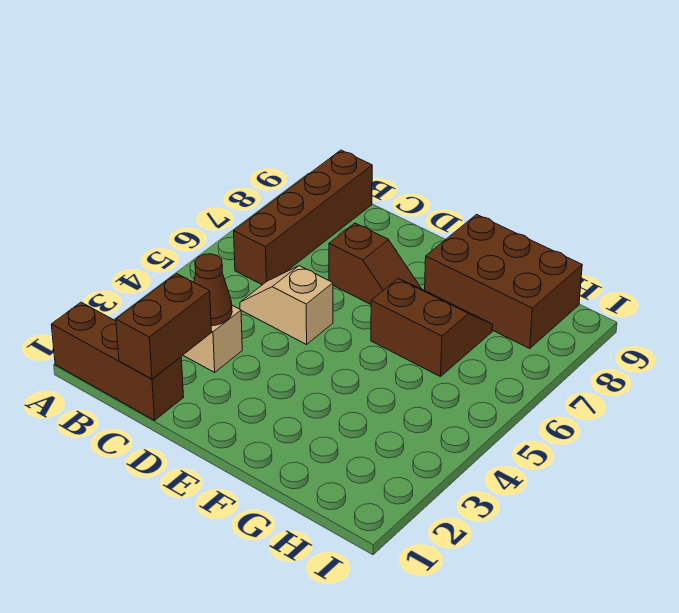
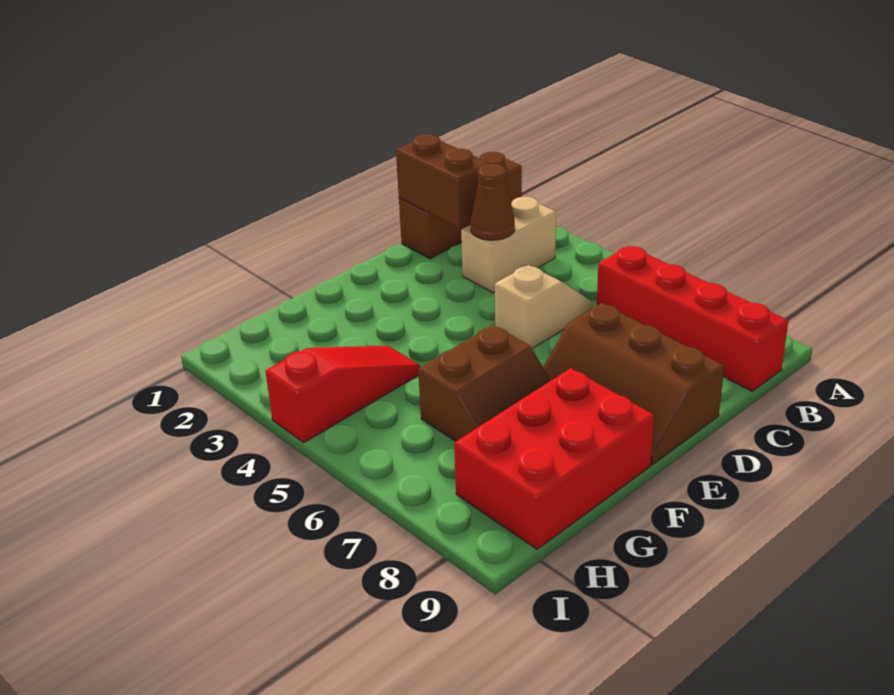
brown brick B6:B9 level 1 -> red brick B6:B9 level 1
brown slope D7:E7 level 1 top D -> brown slope D7:E9 level 1 top D
brown brick F8:H9 level 1 -> red brick F8:H9 level 1
none -> red slope G4:I4 level 1 top I

